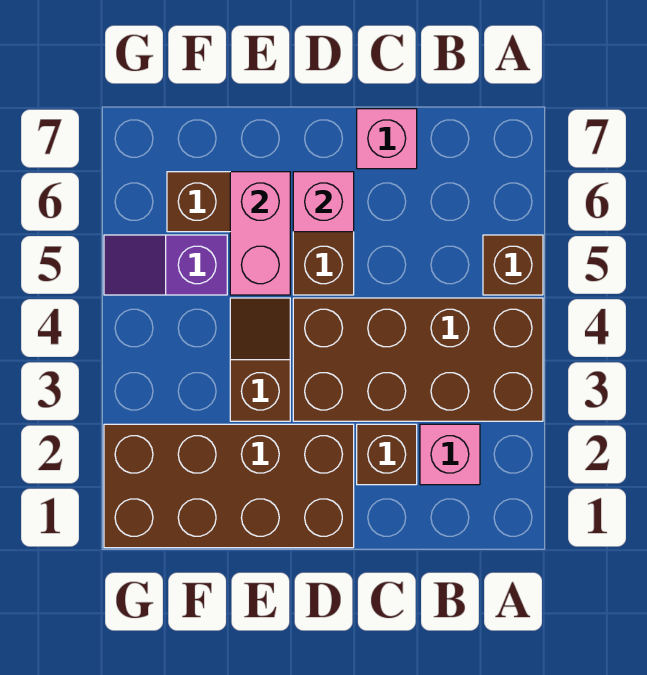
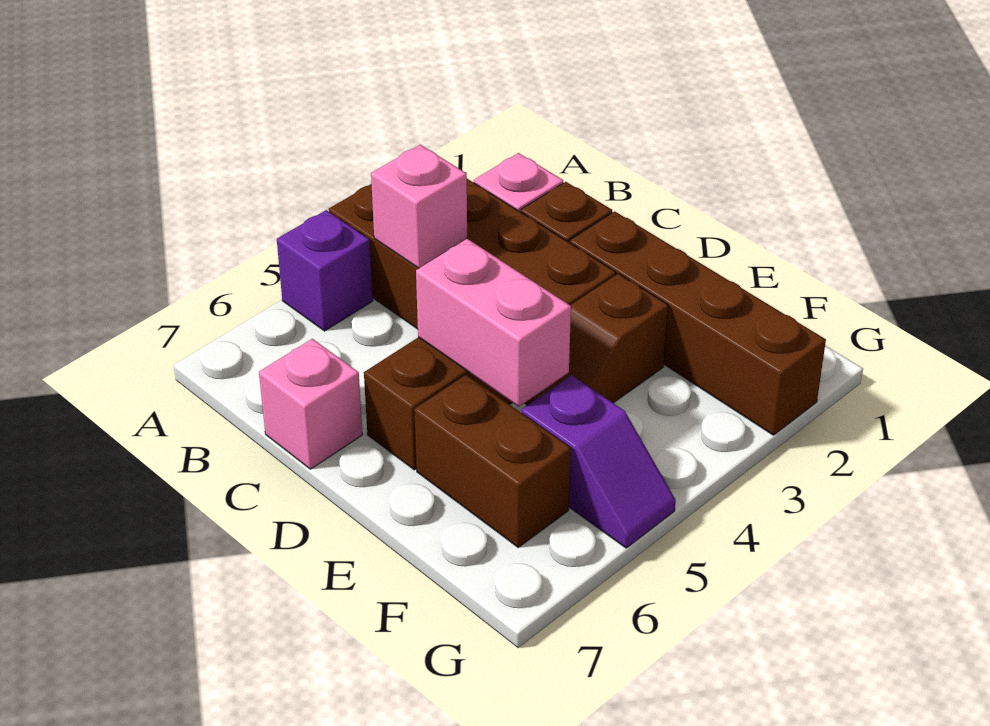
brown brick A5 level 1 -> purple brick A5 level 1
brown brick D1:G2 level 1 -> brown brick D2:G2 level 1
pink brick D6 level 2 -> pink brick B4 level 2
pink brick E5:E6 level 2 -> pink brick D5:E5 level 2

